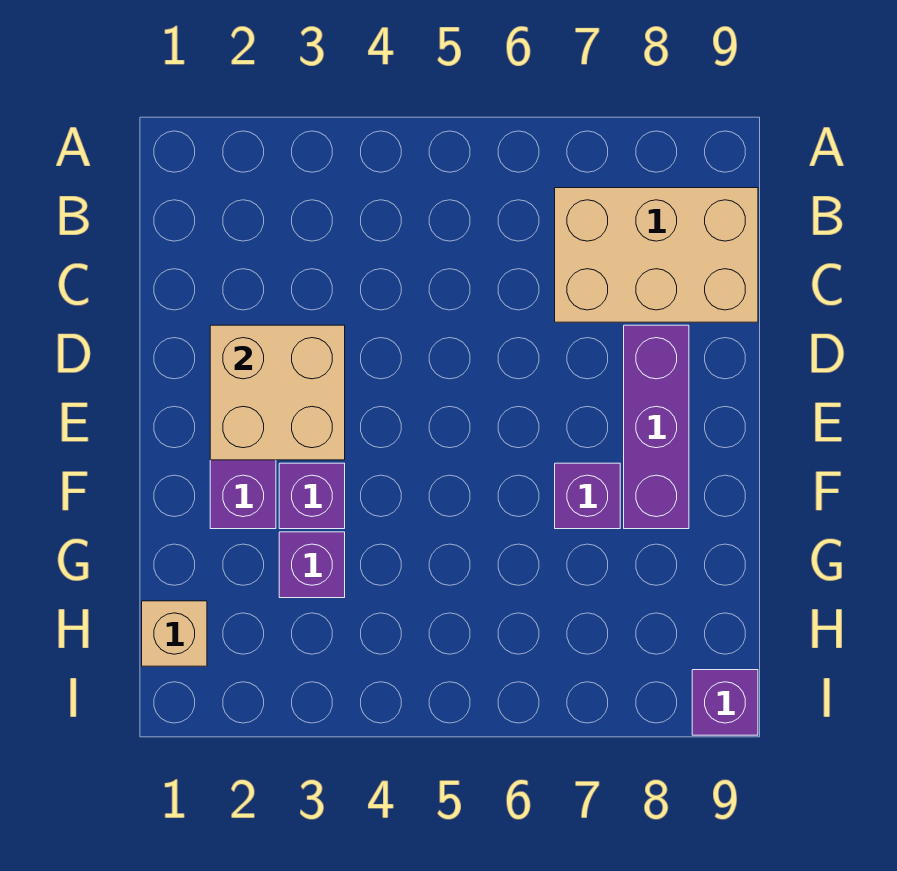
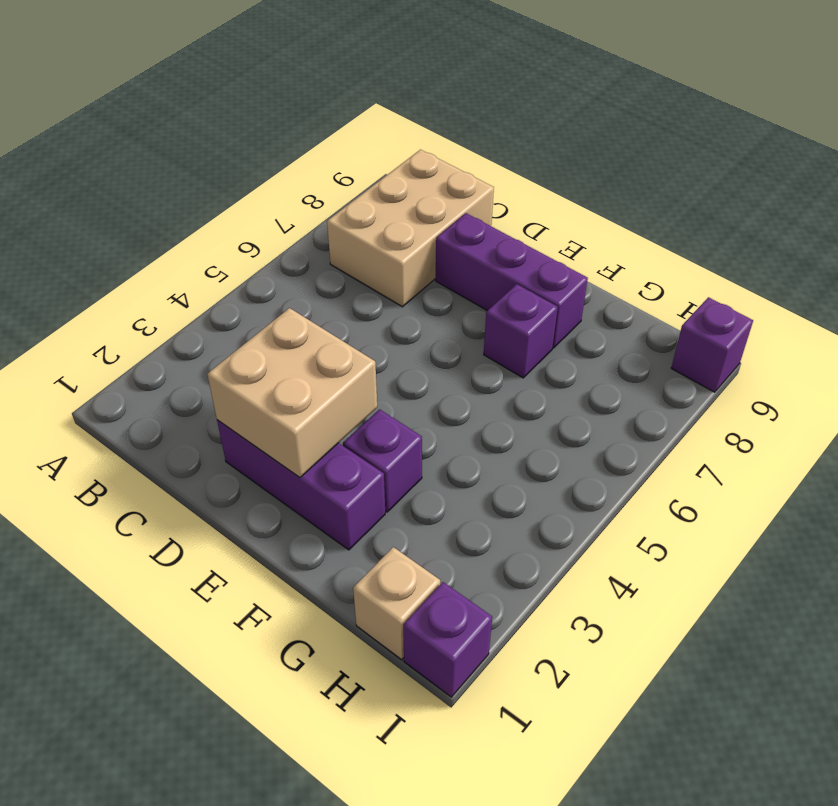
purple brick G3 level 1 -> purple brick I1 level 1

